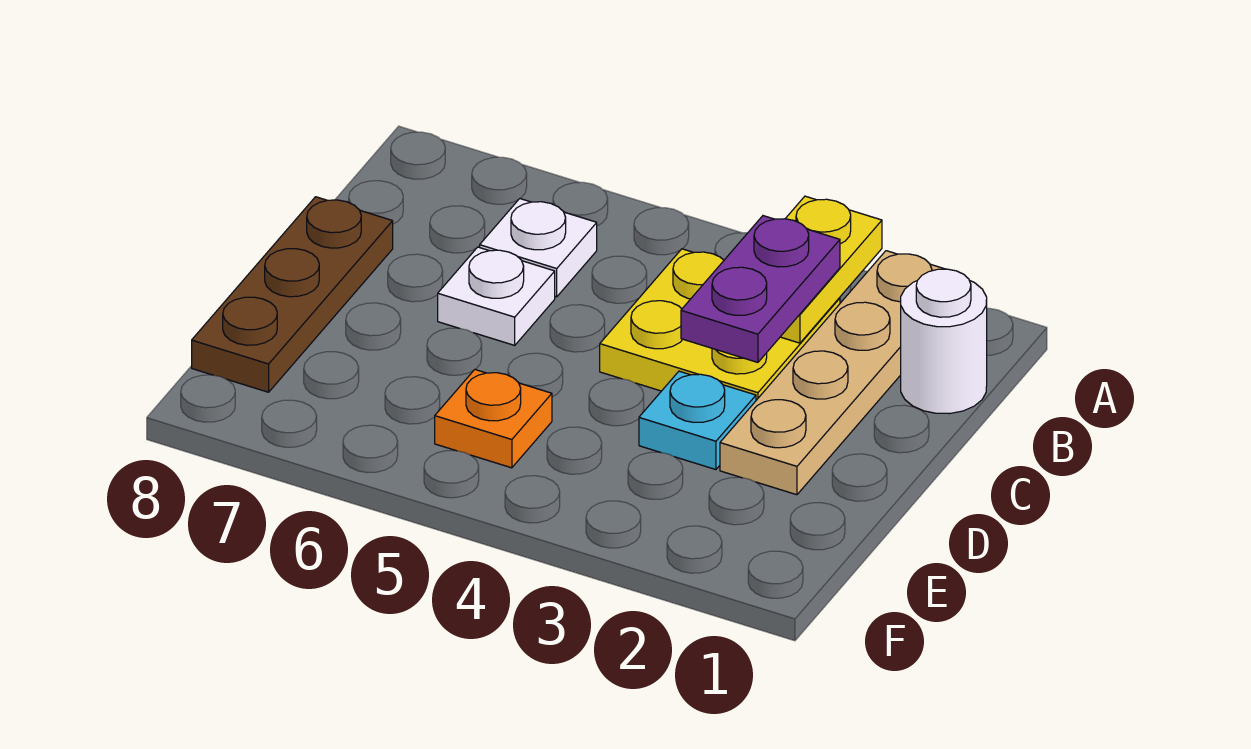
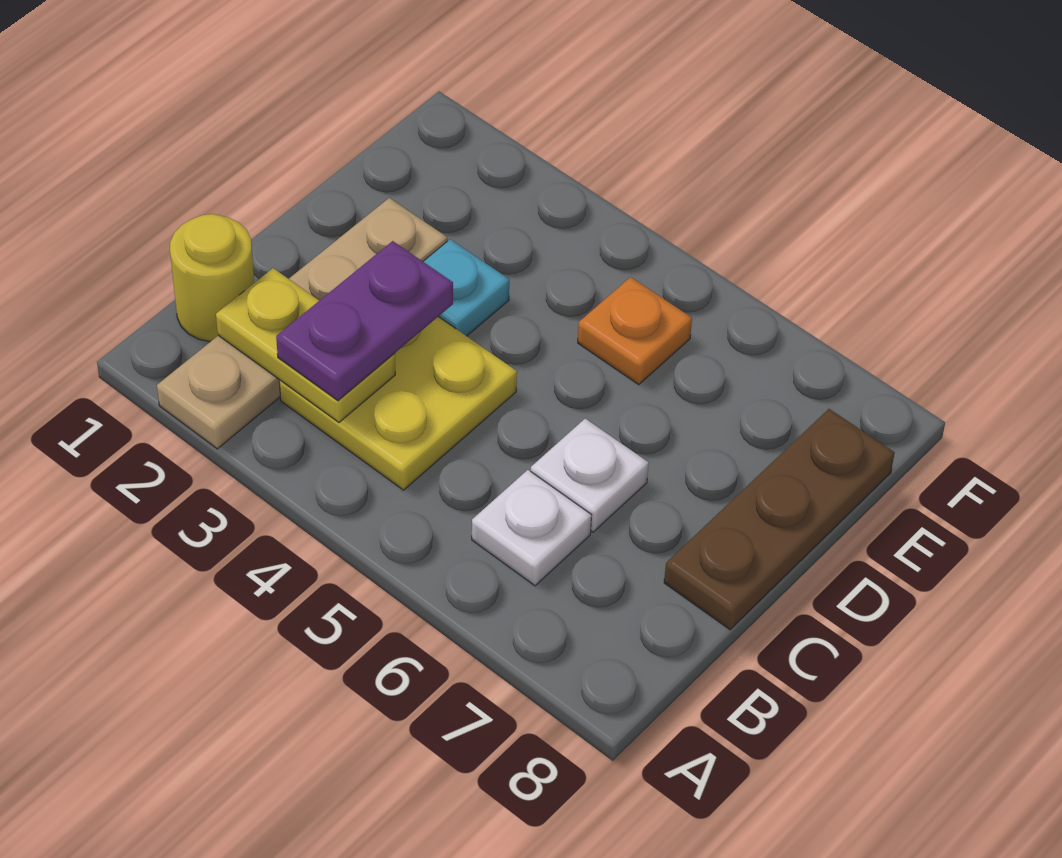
yellow plate A3:B3 level 2 -> yellow plate B2:B3 level 2
white round brick B1 level 1 -> yellow round brick B1 level 1

